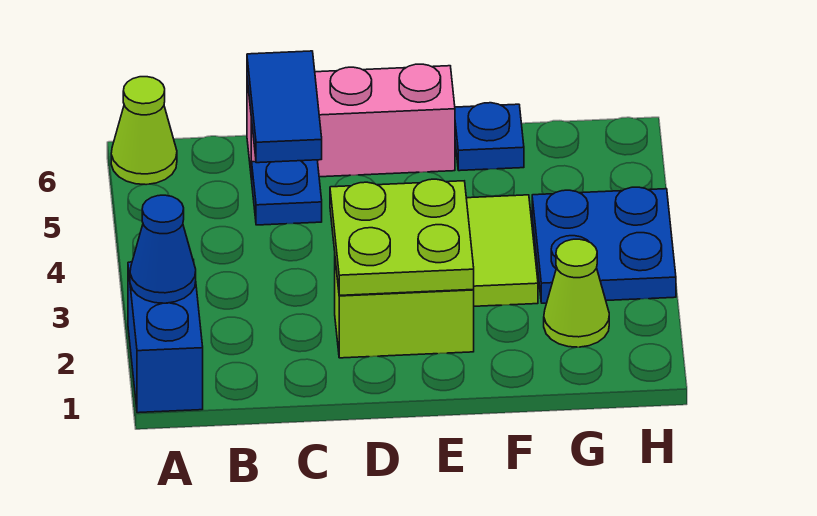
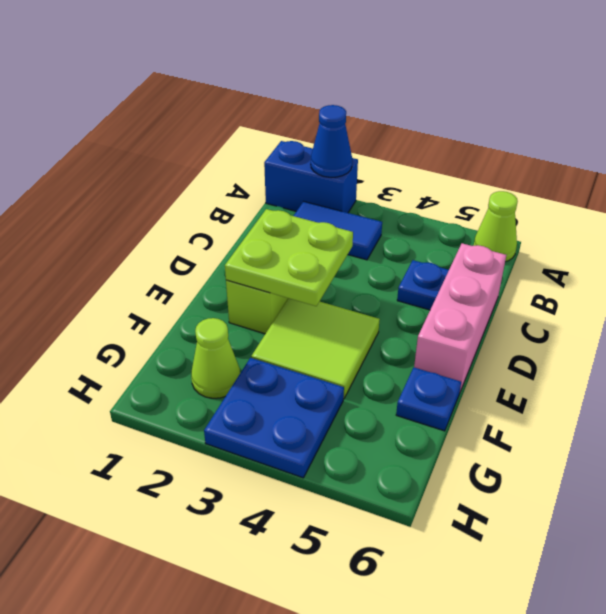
blue tile C5:C6 level 2 -> blue tile B2:B3 level 1

